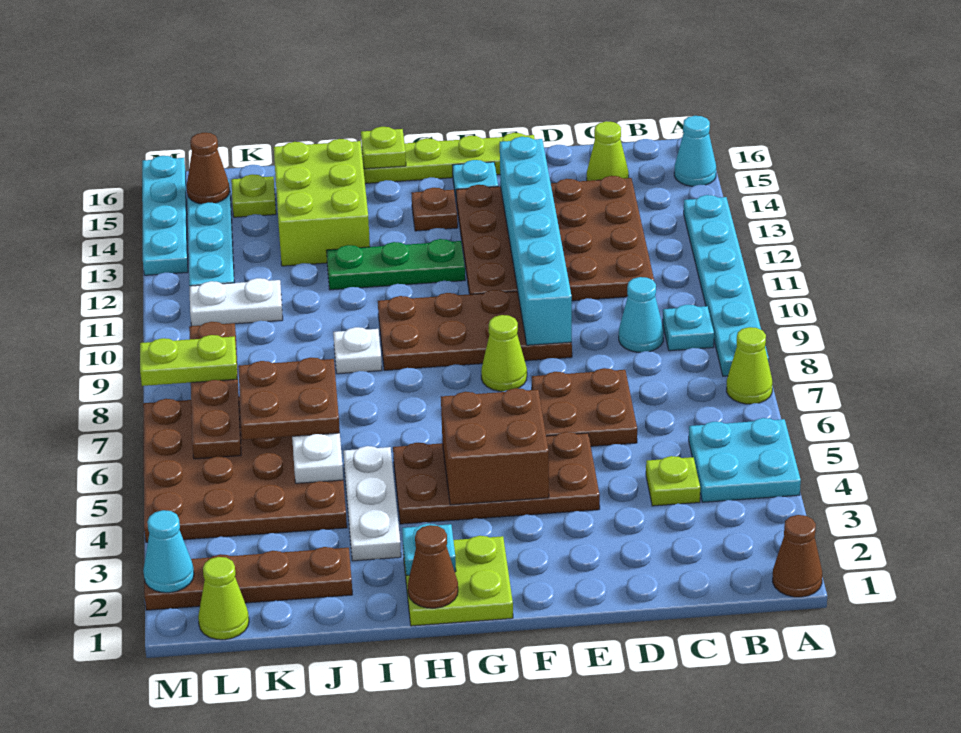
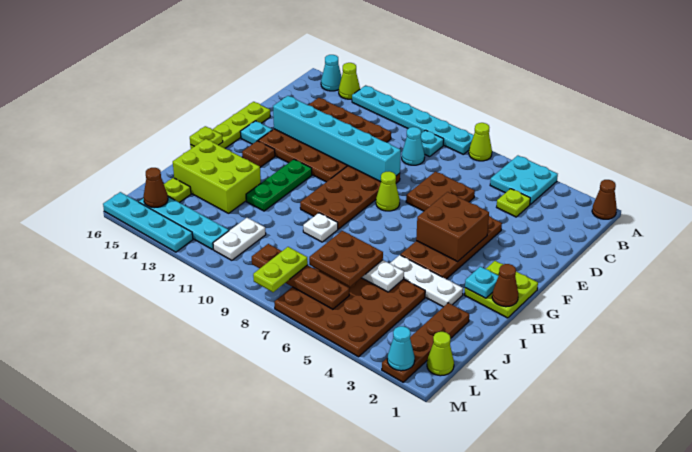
lime cone C15 level 1 -> lime cone A14 level 1

